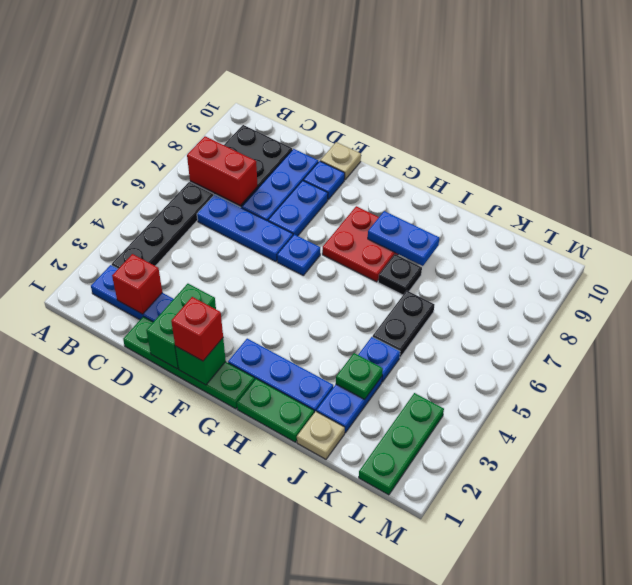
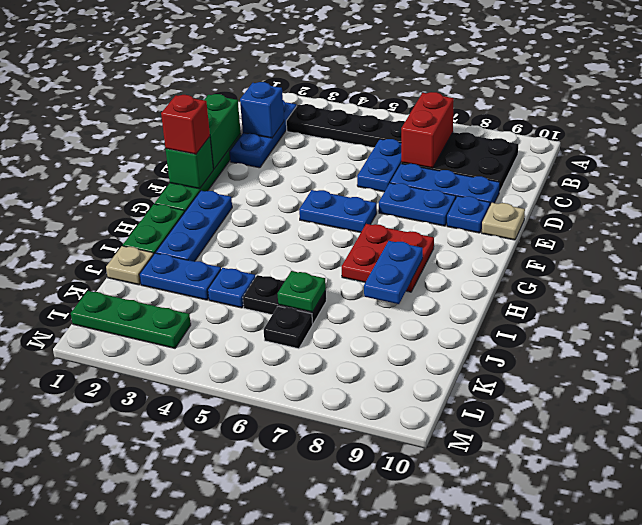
red brick C2 level 2 -> blue brick C2 level 2
blue plate C6:E6 level 1 -> blue plate C6:D6 level 1
green brick E1:E2 level 2 -> green brick D1:E1 level 2
blue plate F6 level 1 -> blue plate F5:F6 level 1
black plate I7 level 1 -> black plate K6 level 1
green plate J3 level 2 -> green plate J6 level 2

